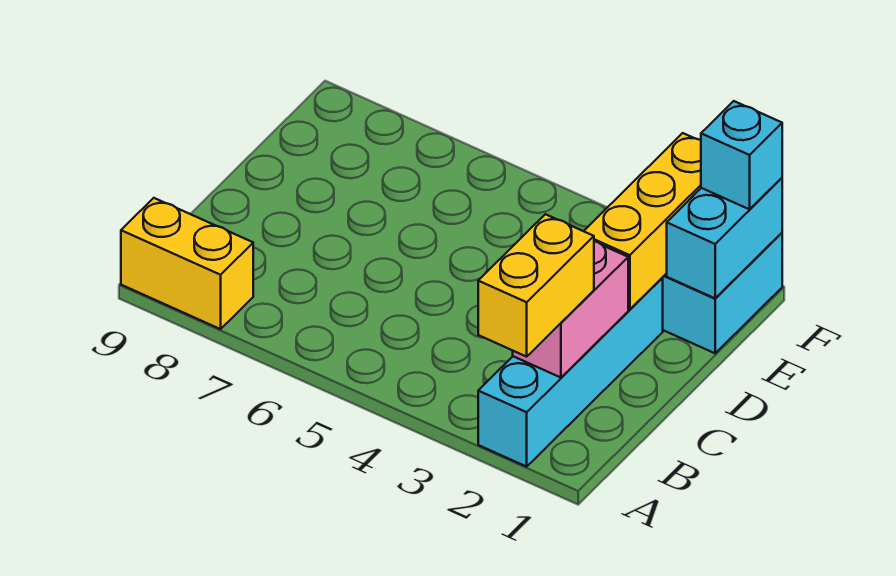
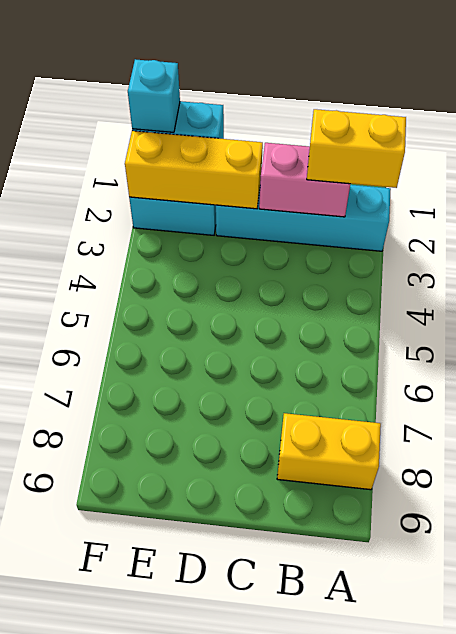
yellow brick A8:A9 level 1 -> yellow brick A8:B8 level 1

